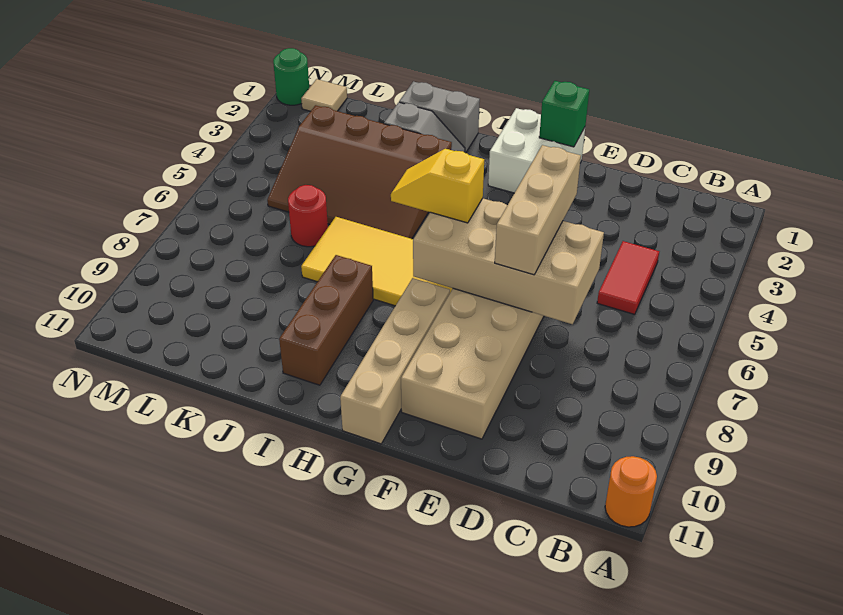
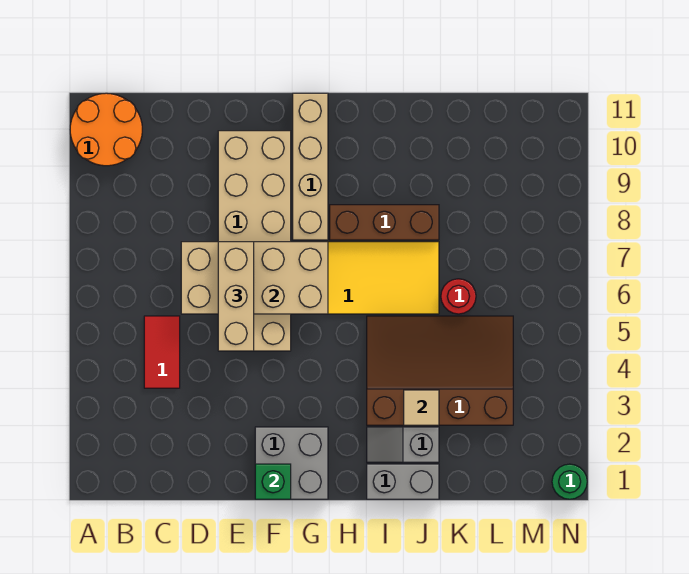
orange round brick A11 level 1 -> orange round brick A10:B11 level 1
white brick F1:G2 level 1 -> grey brick F1:G2 level 1
yellow slope G6:H6 level 3 top G -> none
brown brick I8:I10 level 1 -> brown brick H8:J8 level 1
tan tile M1 level 1 -> tan tile J3 level 2

